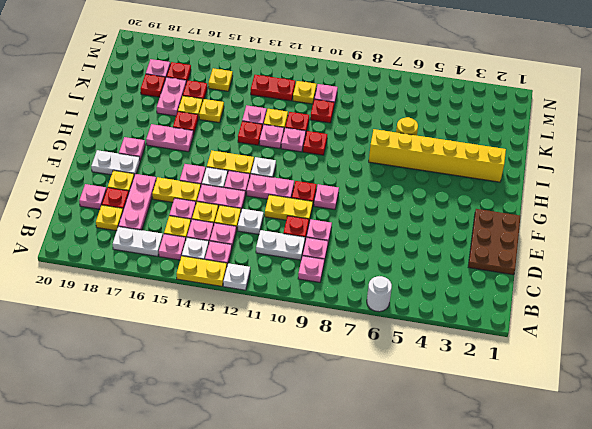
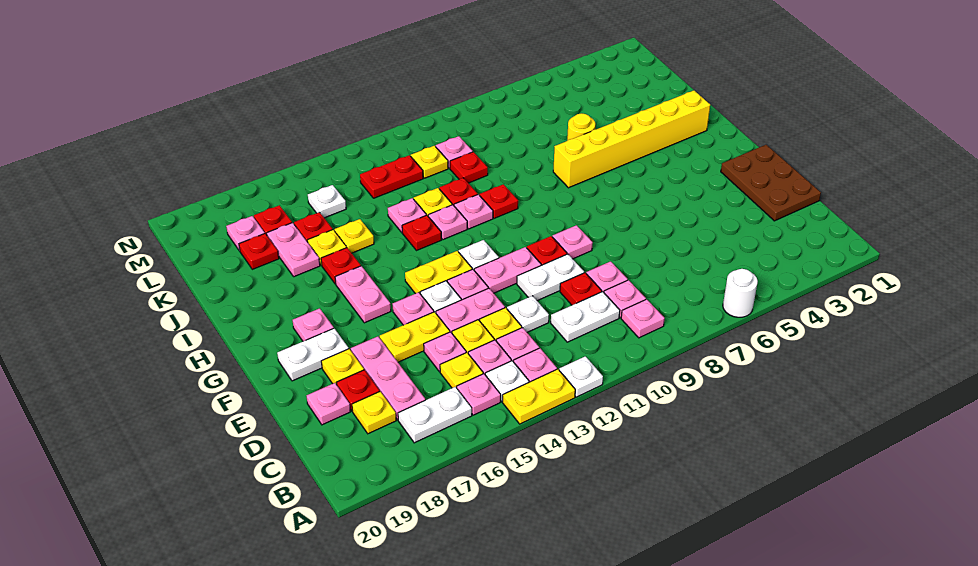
yellow plate E10:E11 level 1 -> white plate E10:E11 level 1
pink plate H16:H17 level 1 -> pink plate G16:H16 level 1
yellow plate L15 level 1 -> white plate L15 level 1

